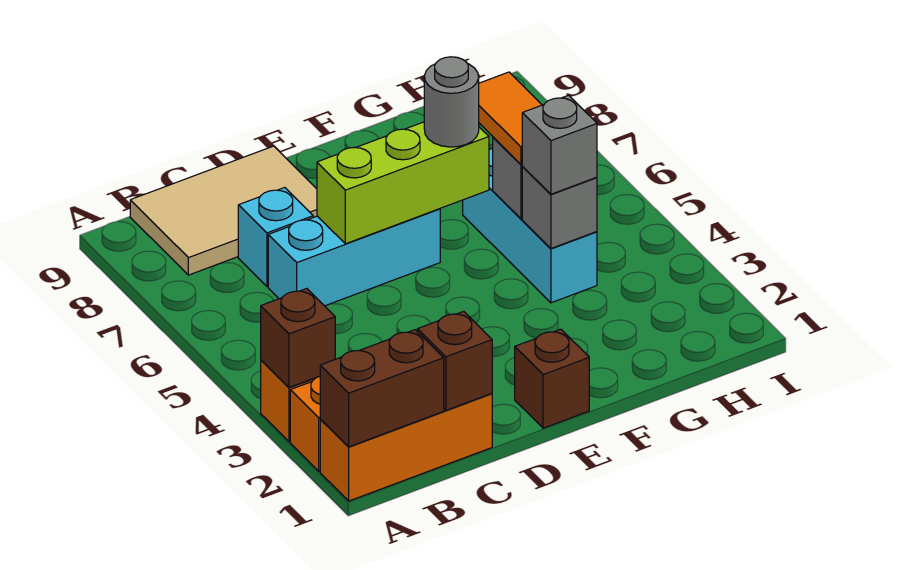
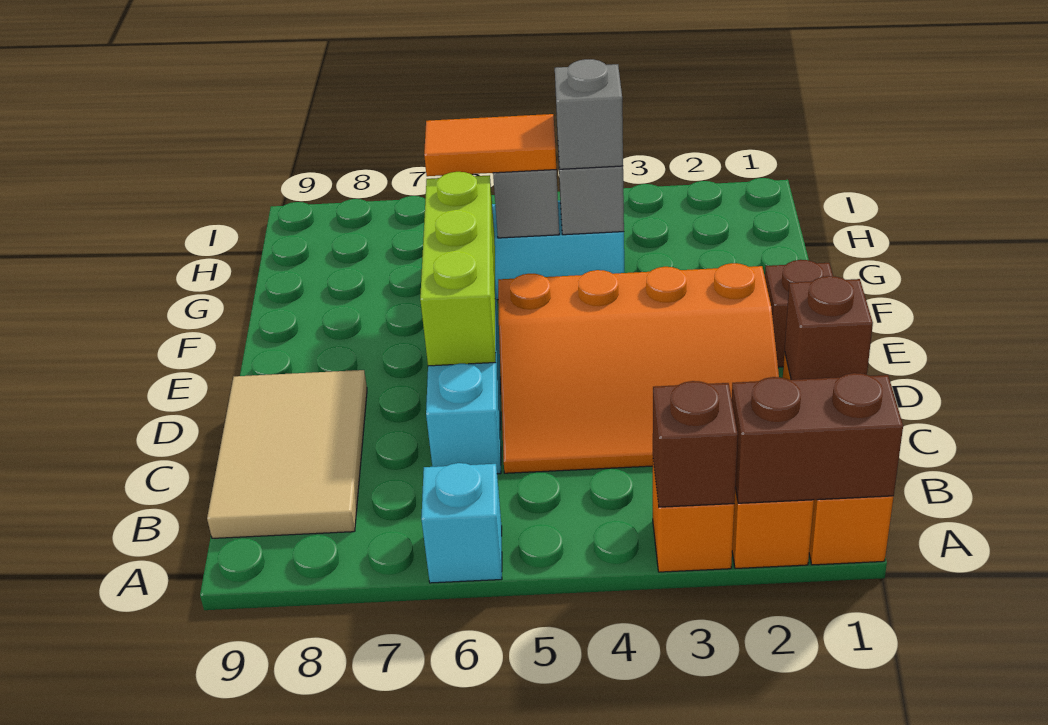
brown brick A1:B1 level 2 -> brown brick A1:A2 level 2
none -> orange slope C2:E5 level 1 top E
cyan brick C7 level 1 -> cyan brick A6 level 1
grey round brick F6 level 3 -> none

